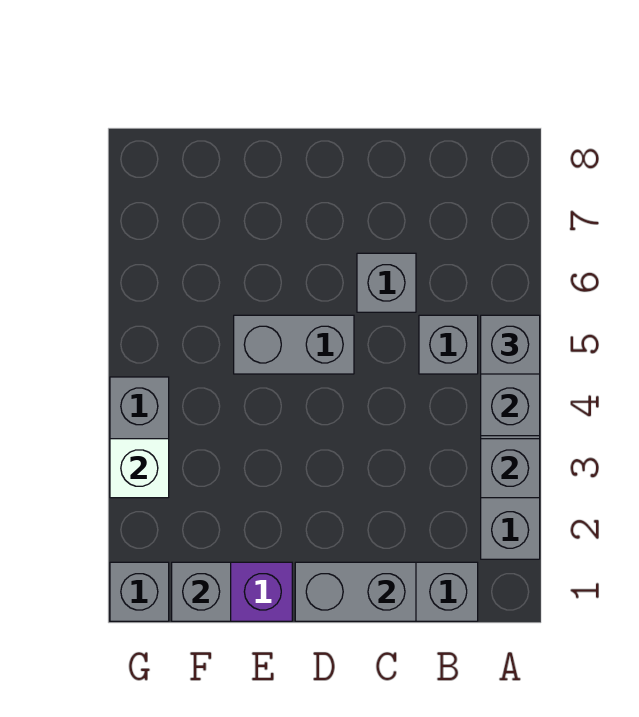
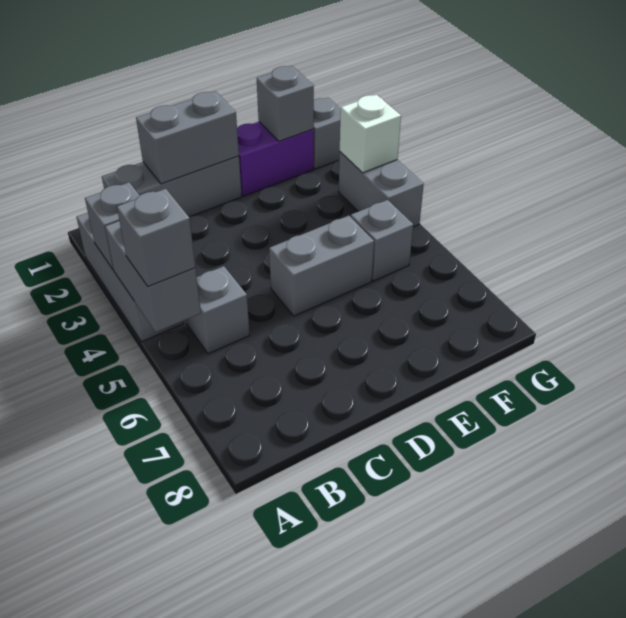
grey brick C6 level 1 -> grey brick F5 level 1

